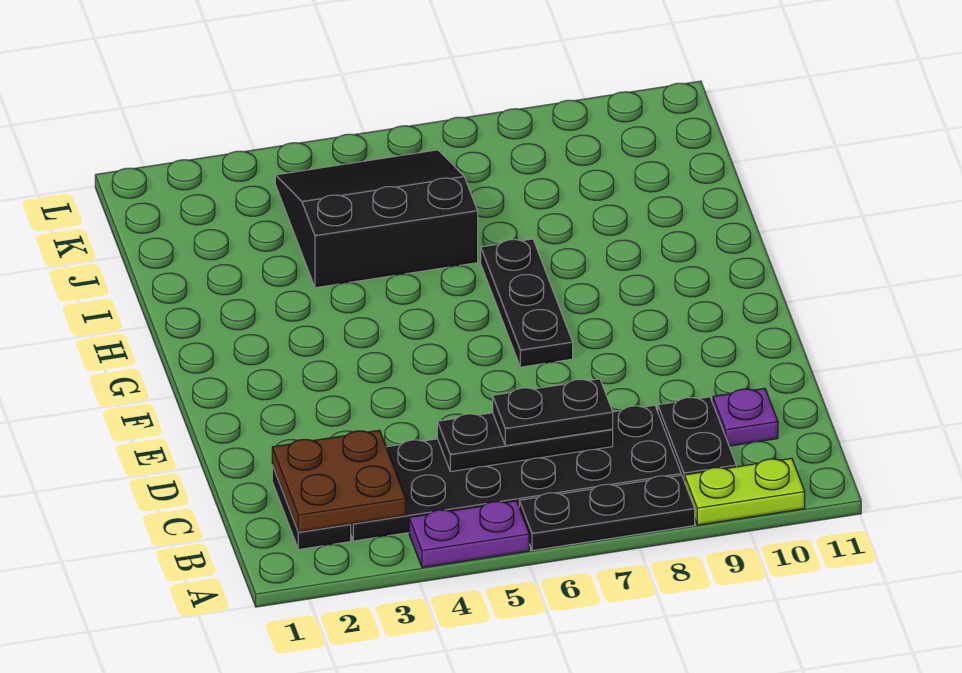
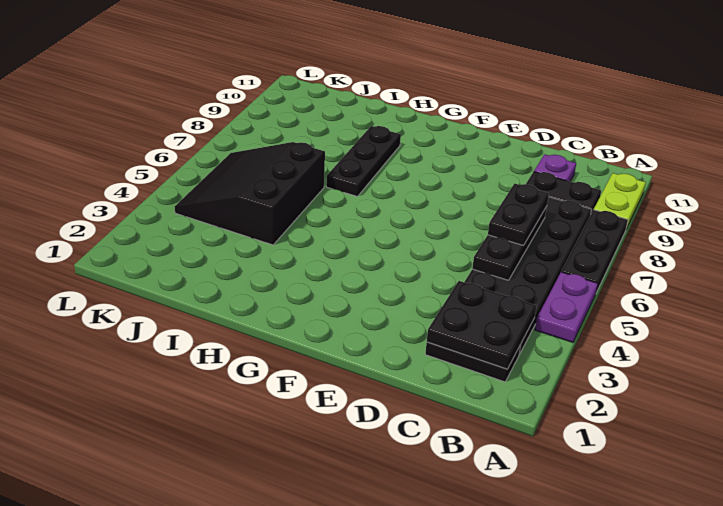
brown plate B2:C3 level 2 -> black plate B2:C3 level 2
black plate F7:H7 level 1 -> black plate H7:H9 level 1

